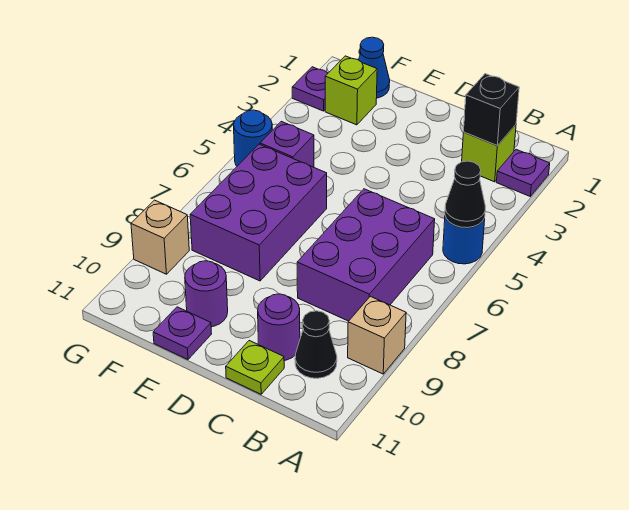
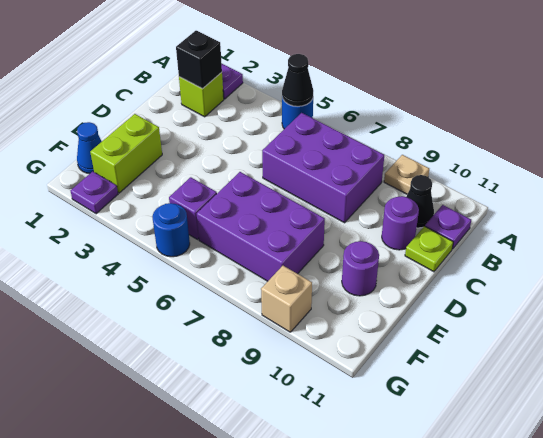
tan brick A9 level 1 -> tan plate A9 level 1
purple plate E11 level 1 -> purple plate B11 level 1
lime brick F2 level 1 -> lime brick E2:F2 level 1

